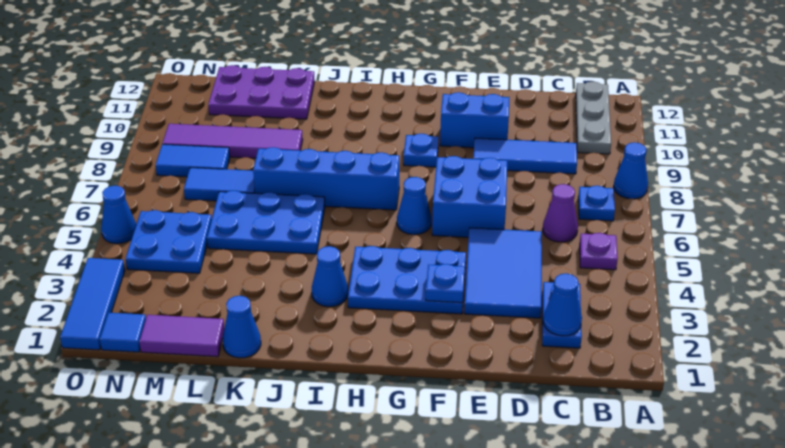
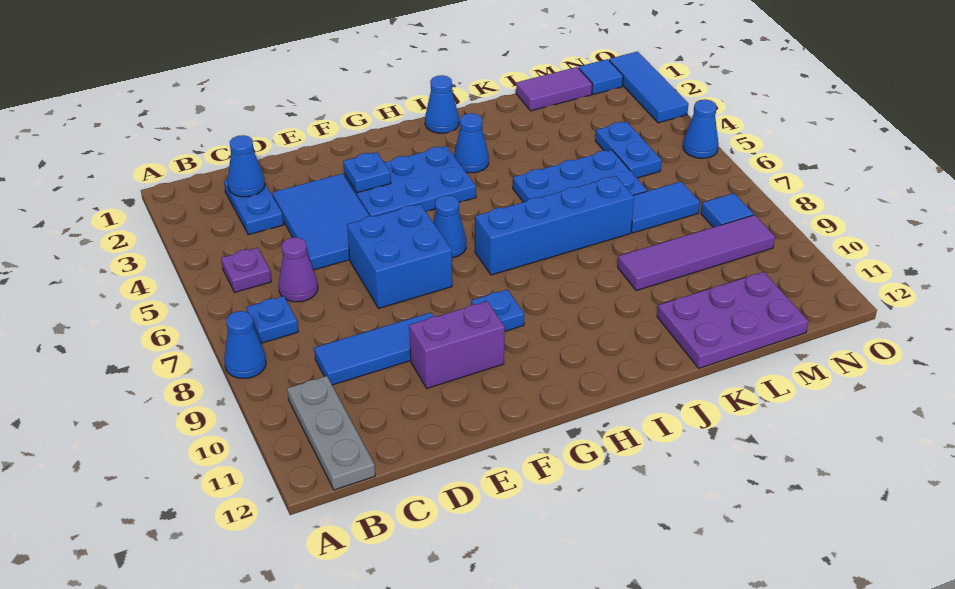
blue brick E10:F10 level 1 -> purple brick E10:F10 level 1
blue cone K1 level 1 -> blue cone I1 level 1
blue plate M4:N5 level 1 -> blue plate M4:M5 level 1
blue tile M8:N8 level 1 -> blue tile N8 level 1

